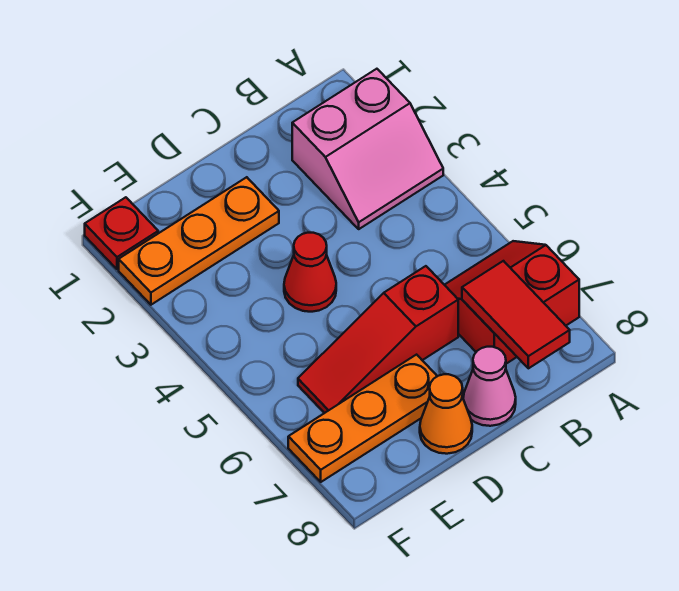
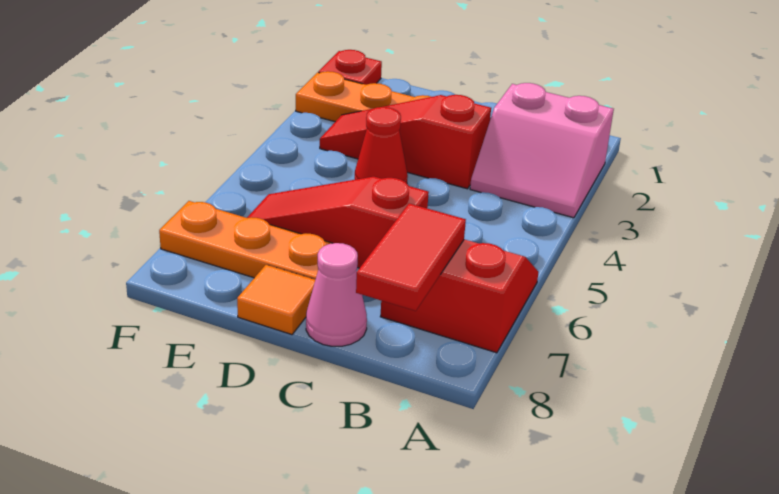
none -> red slope C3:E3 level 1 top C
orange cone D8 level 1 -> orange tile D8 level 1

